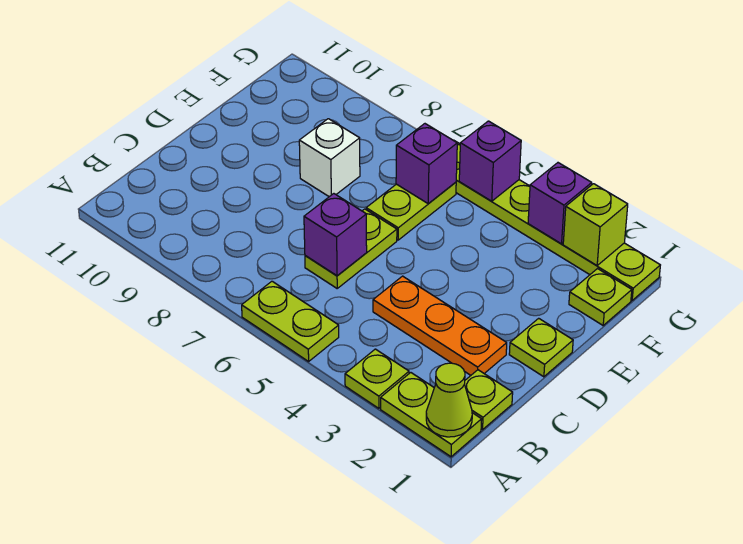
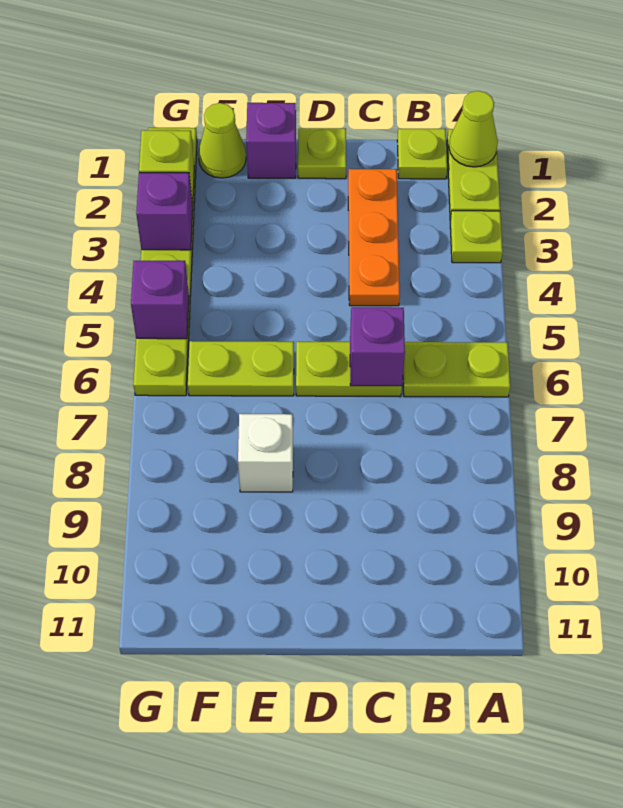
lime plate A5:A6 level 1 -> lime plate A6:B6 level 1
lime plate F1 level 1 -> lime cone F1 level 1
purple brick F6 level 2 -> purple brick E1 level 1

